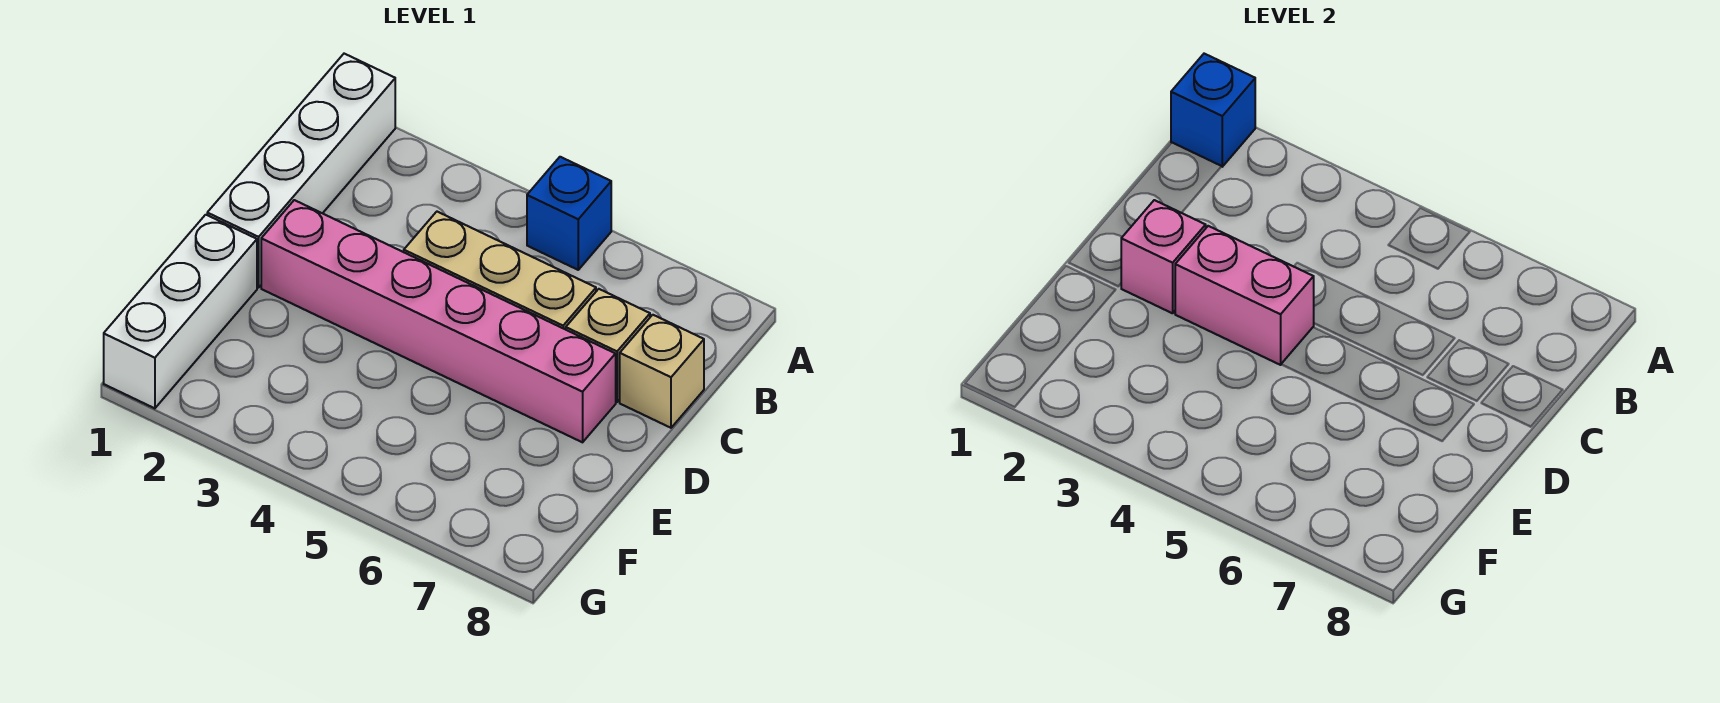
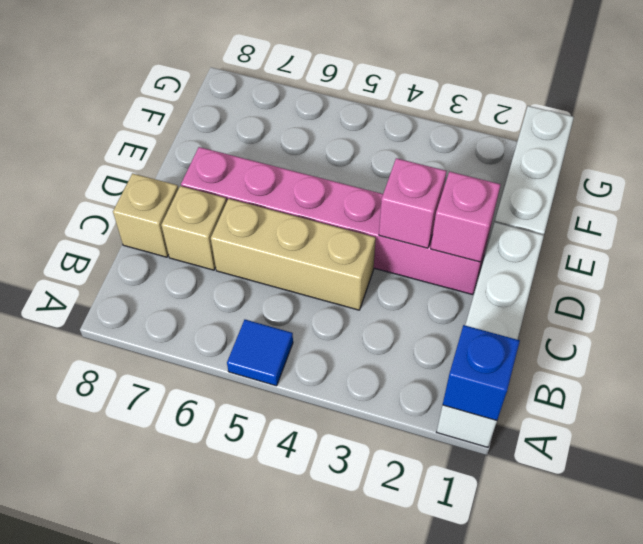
blue brick A5 level 1 -> blue tile A5 level 1
pink brick D3:D4 level 2 -> pink brick D3 level 2

